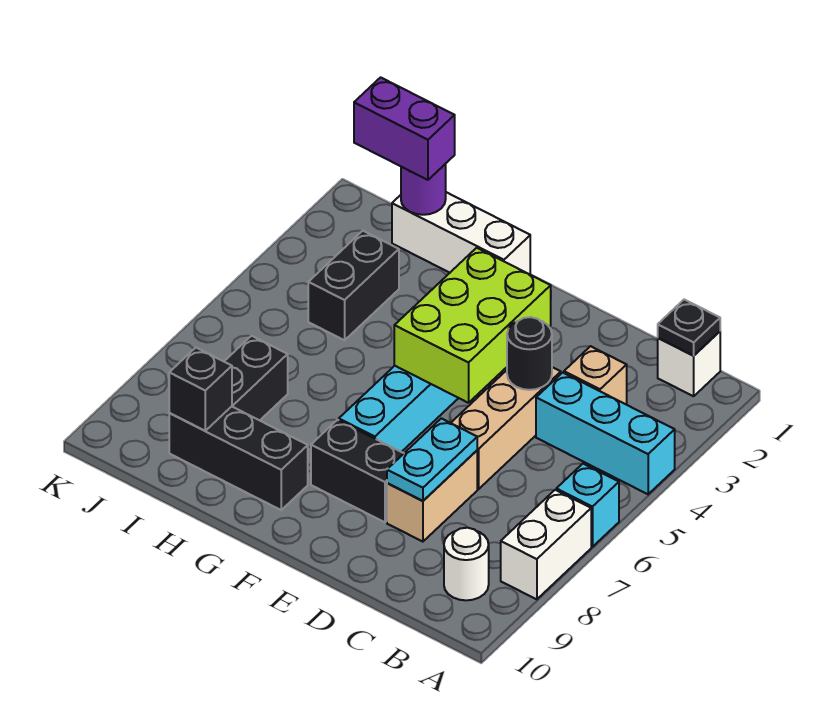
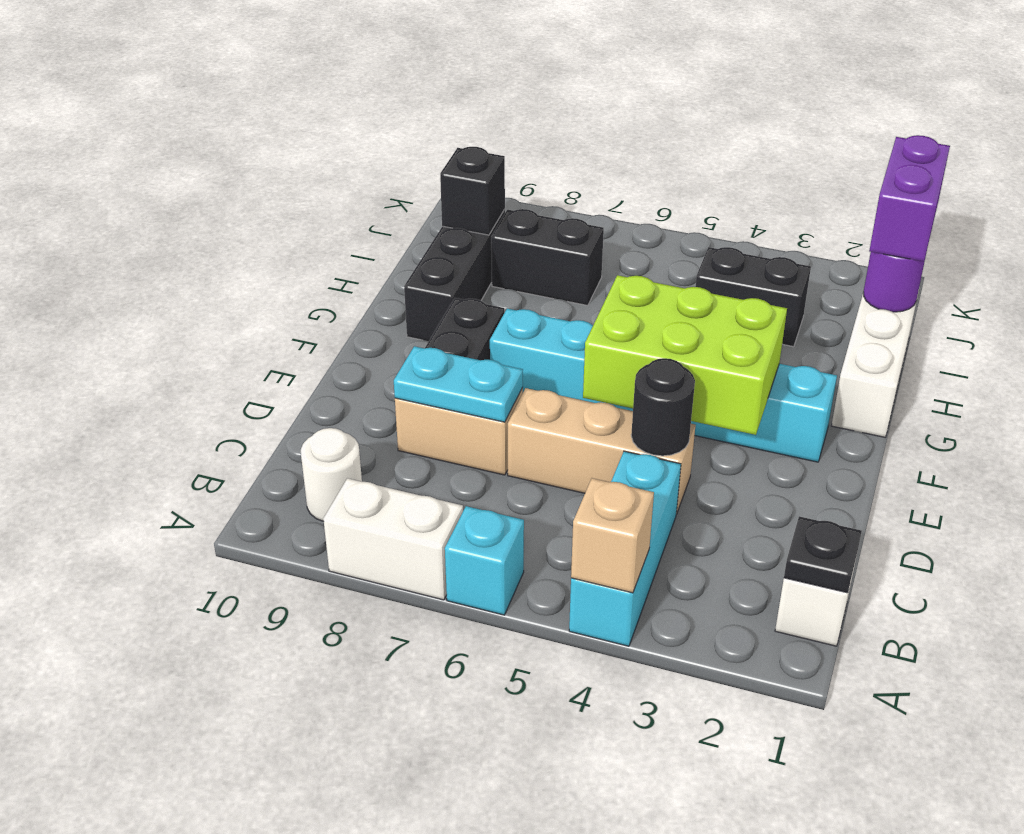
tan brick C3 level 1 -> tan brick A4 level 2

